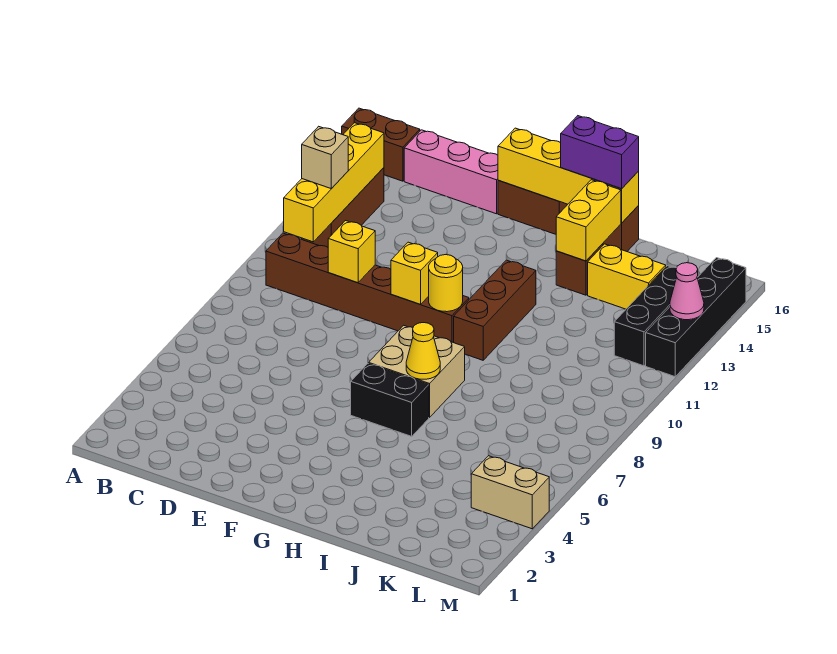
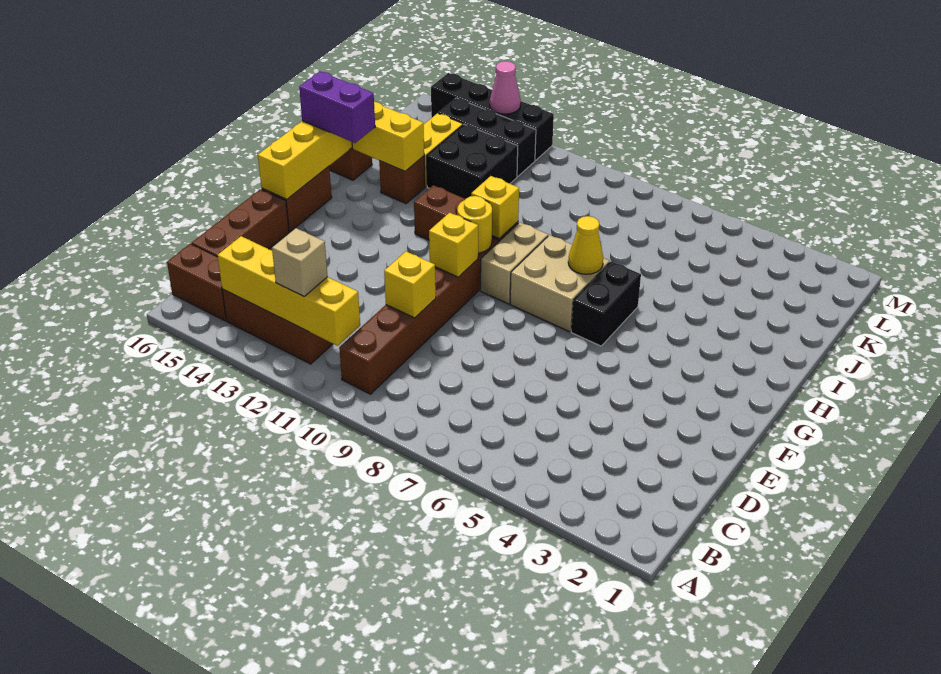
brown brick A16:B16 level 1 -> brown brick B15:B16 level 1
pink brick C16:E16 level 1 -> brown brick C16:E16 level 1
none -> yellow brick H10 level 2
purple brick H16:I16 level 3 -> purple brick H15:H16 level 3
none -> black brick J12:K13 level 1
tan brick L4:M4 level 1 -> tan brick G9:H9 level 1

